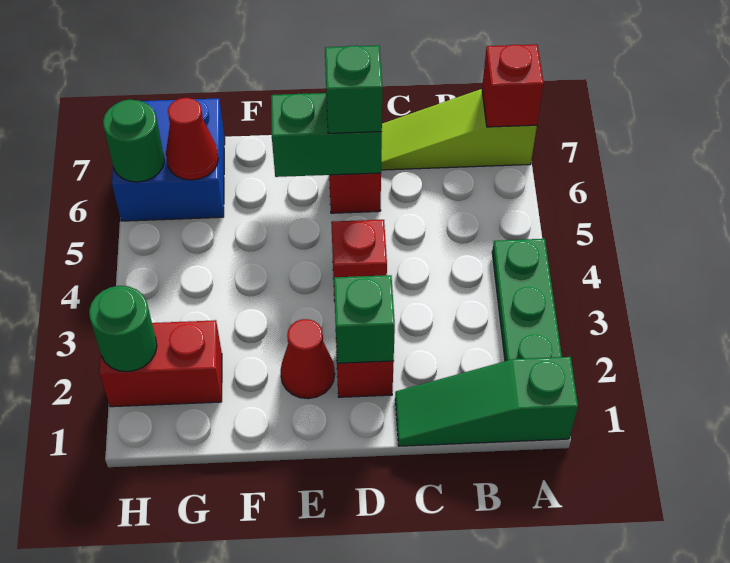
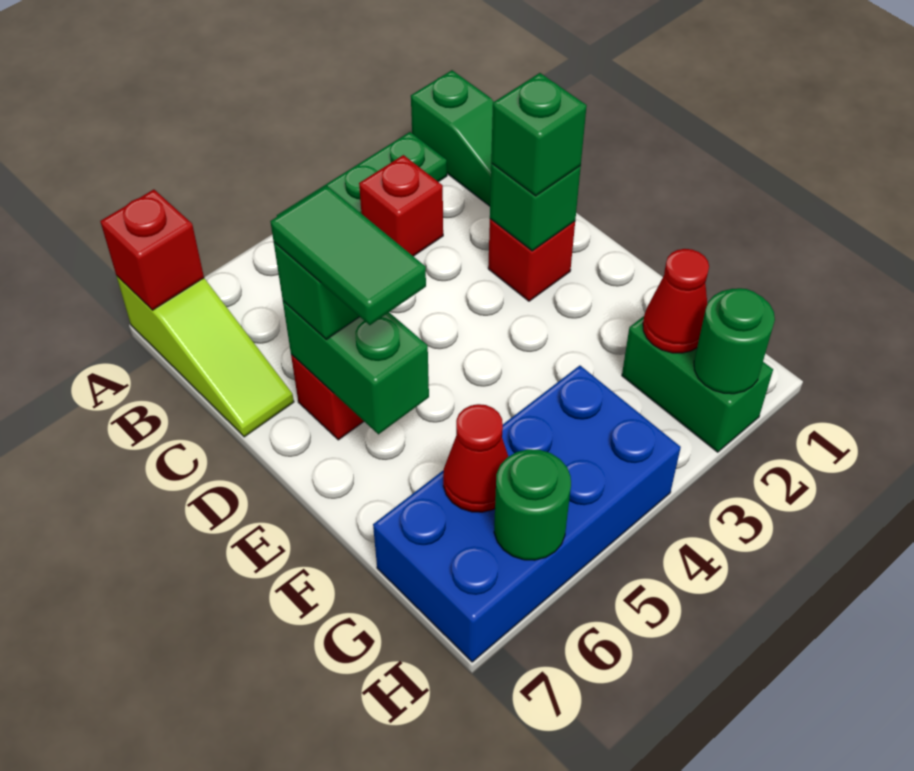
none -> green brick D2 level 3
red brick D4 level 1 -> red brick B3 level 1
none -> green tile D6:E6 level 4
red cone E2 level 1 -> red cone G2 level 2
red brick G2:H2 level 1 -> green brick G2:H2 level 1
blue brick G6:H7 level 1 -> blue brick G4:H7 level 1

